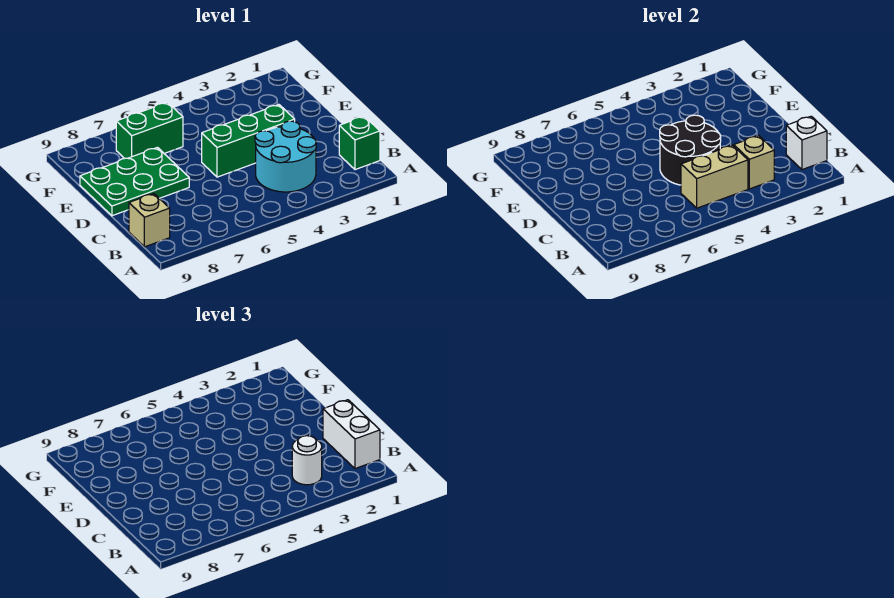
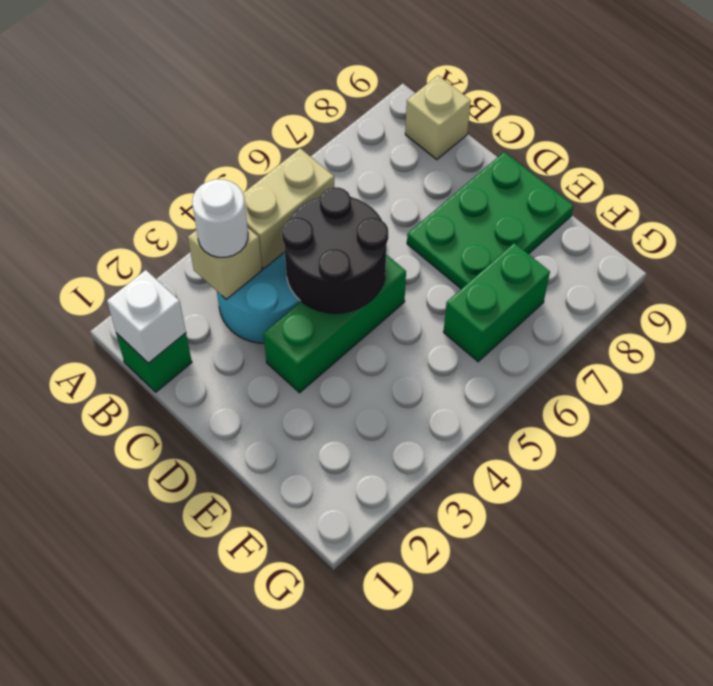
white brick B1:C1 level 3 -> none

